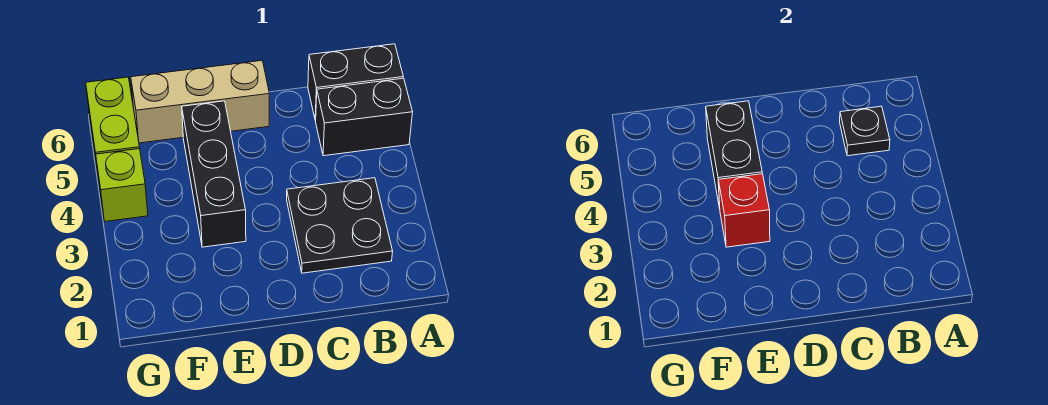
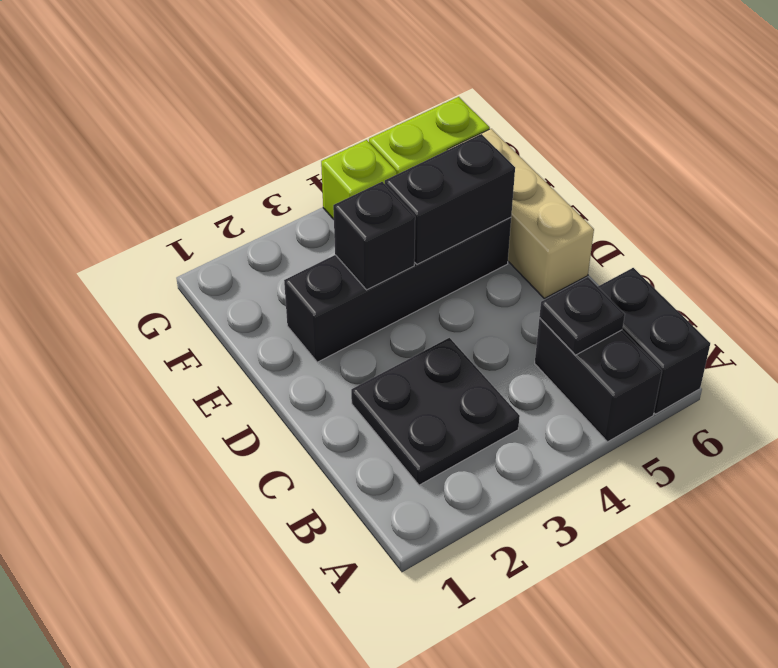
black brick E3:E5 level 1 -> black brick E2:E5 level 1
red brick E3 level 2 -> black brick E3 level 2

